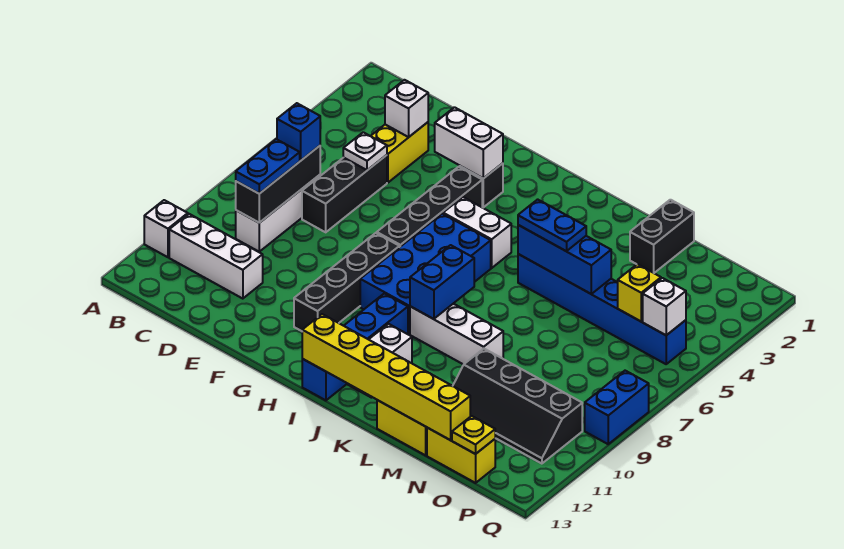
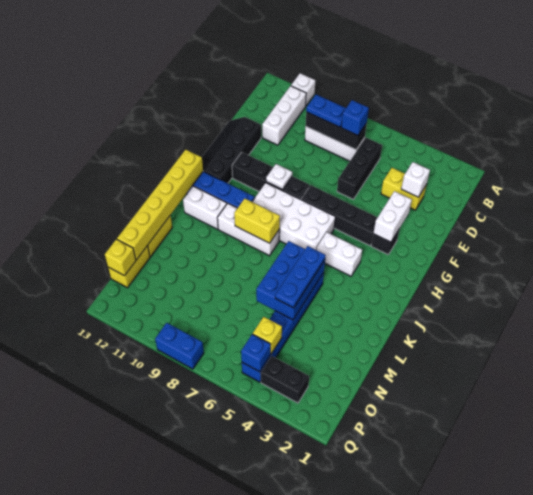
black brick D5:D7 level 1 -> black brick C6:E6 level 1
white plate D5 level 2 -> white plate G9 level 2
white brick H5:I5 level 1 -> white brick I4:I5 level 1
blue brick H6:I9 level 1 -> white brick H6:I9 level 1
blue brick J8:J9 level 2 -> yellow brick J8:J9 level 2
white brick J9:L9 level 1 -> white brick J8:J10 level 1
blue brick K5:M5 level 2 -> blue brick K5:M6 level 2
blue plate K5:L5 level 3 -> blue plate K5:M5 level 3
black brick M1:M2 level 1 -> black brick P3:P4 level 1
black slope M10:P11 level 1 top 10 -> black slope E12:H13 level 1 top 12
yellow plate O13 level 2 -> yellow brick O13 level 2
white brick P5 level 2 -> blue brick P5 level 2

